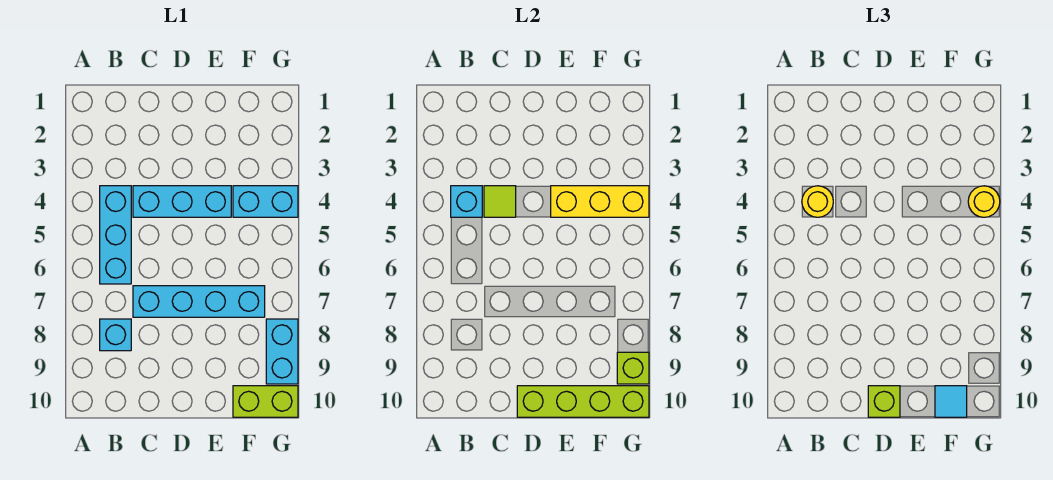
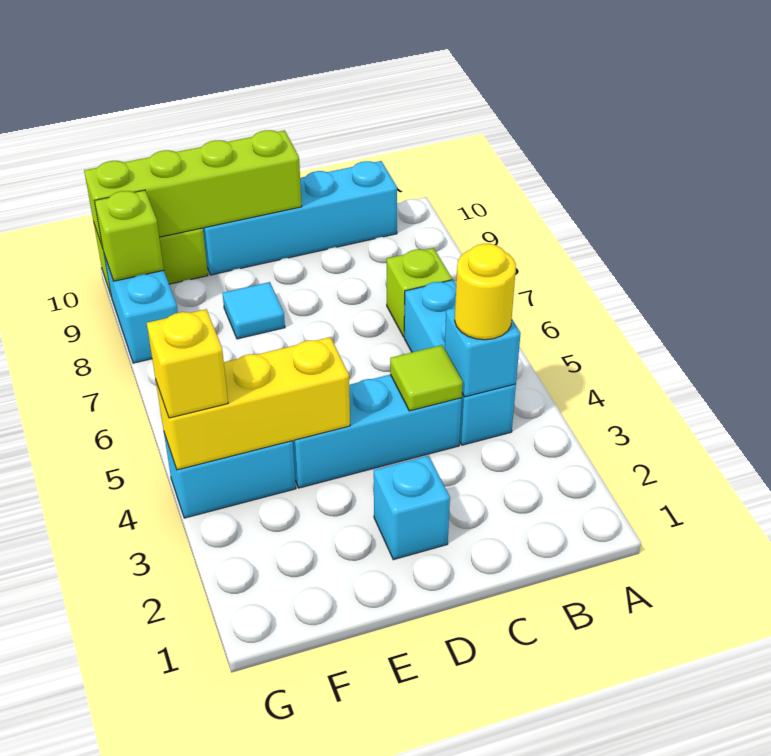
cyan brick B8 level 1 -> cyan brick D2 level 1
cyan brick C7:F7 level 1 -> cyan brick B10:E10 level 1
lime brick D10 level 3 -> lime brick B7 level 1
cyan tile F10 level 3 -> cyan tile E8 level 1
yellow round brick G4 level 3 -> yellow brick G4 level 3

